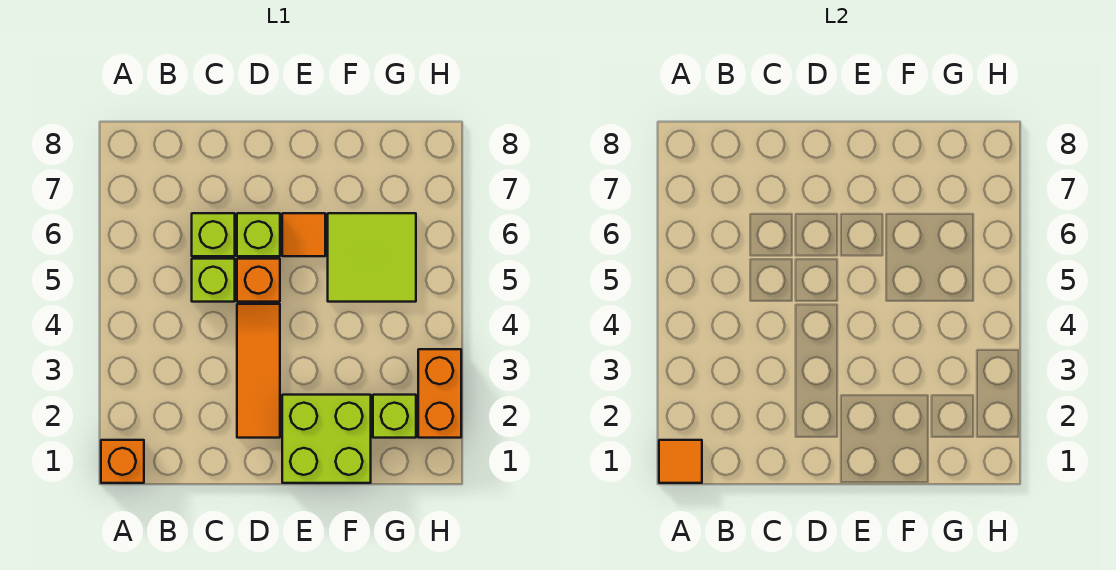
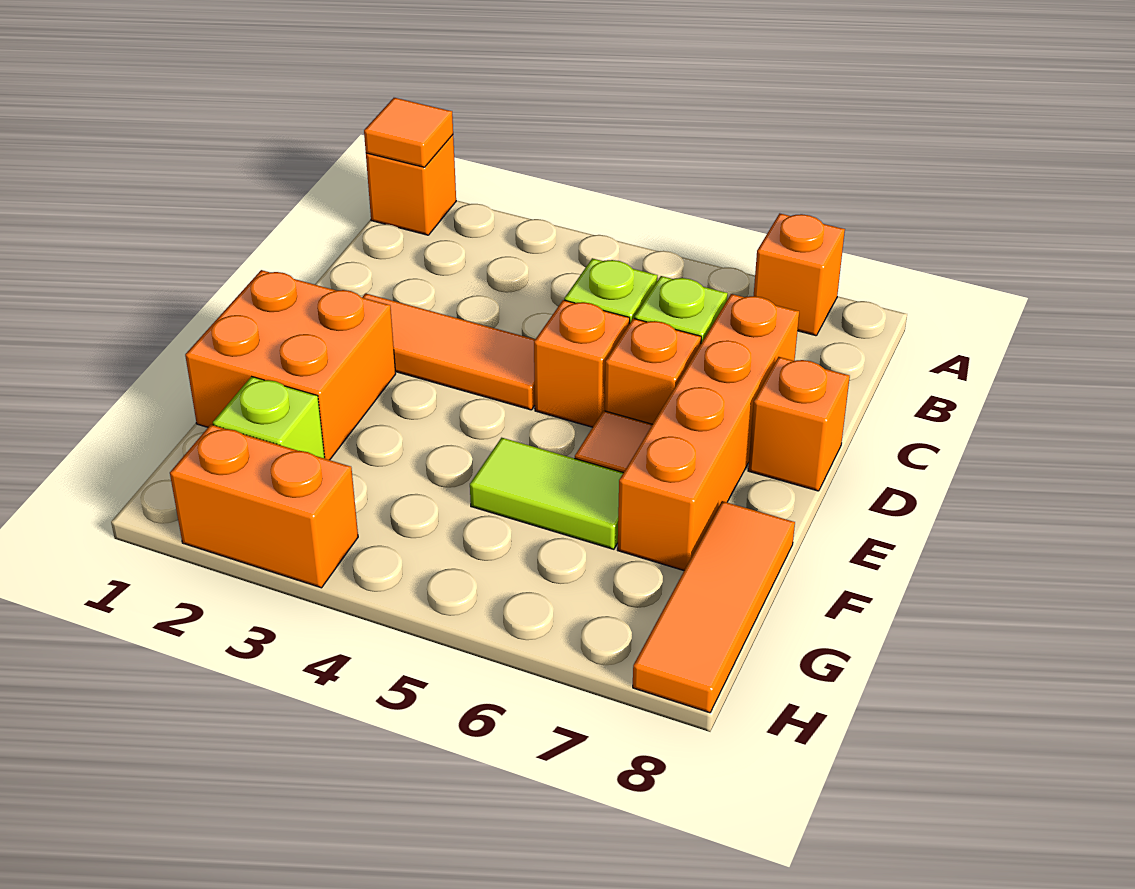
none -> orange brick A7 level 1
none -> orange brick C7:F7 level 1
lime brick D6 level 1 -> orange brick D6 level 1
none -> orange brick D8 level 1
lime brick E1:F2 level 1 -> orange brick E1:F2 level 1
lime tile F5:G6 level 1 -> lime tile F5:F6 level 1
none -> orange tile F8:H8 level 1

